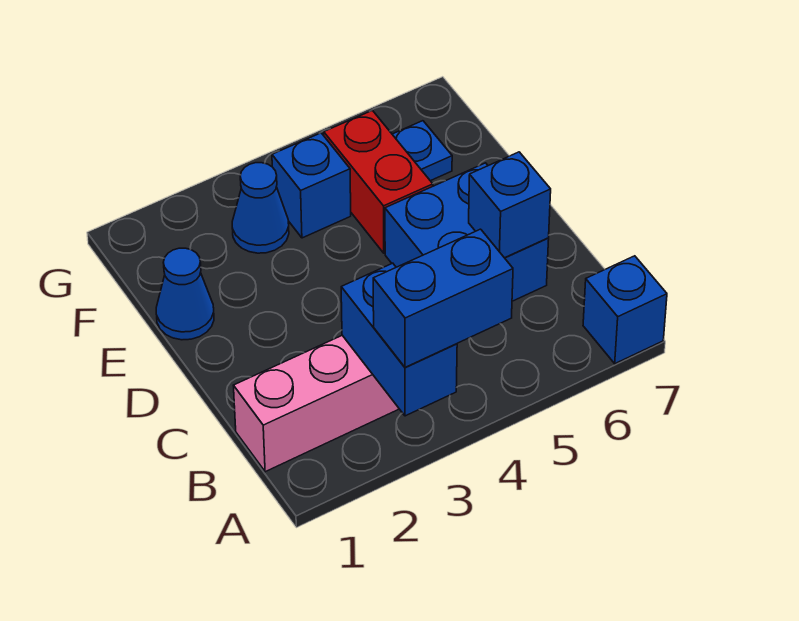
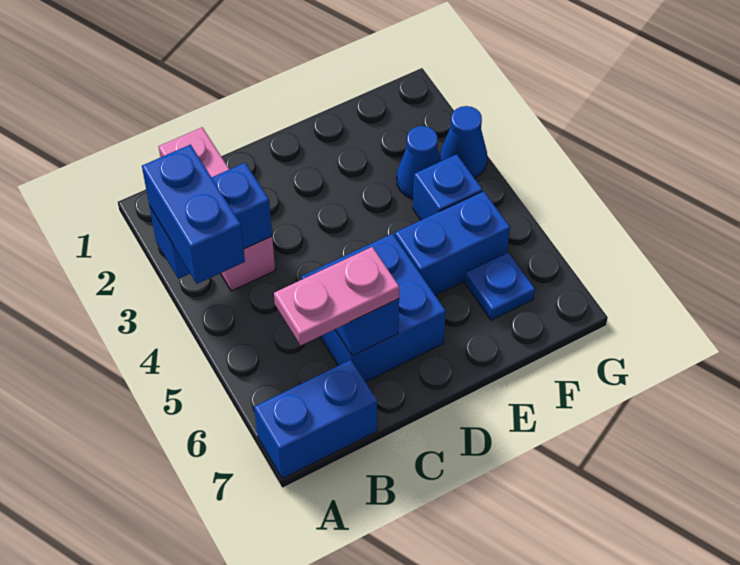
blue brick A7 level 1 -> blue brick A7:B7 level 1
none -> pink plate B6:C6 level 3
blue cone E1 level 1 -> blue cone G3 level 1
red brick E5:F5 level 1 -> blue brick E5:F5 level 1

